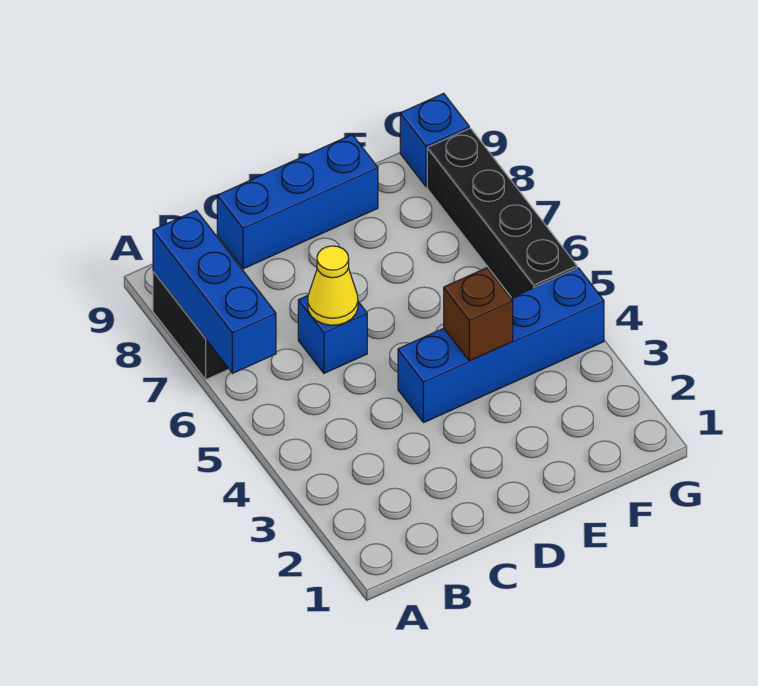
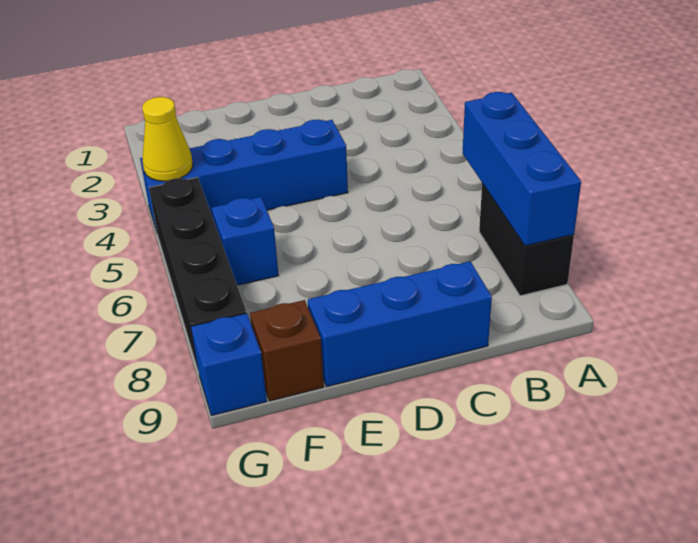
blue brick C6 level 1 -> blue brick F6 level 1
yellow cone C6 level 2 -> yellow cone G4 level 2
brown brick E4 level 2 -> brown brick F9 level 1

